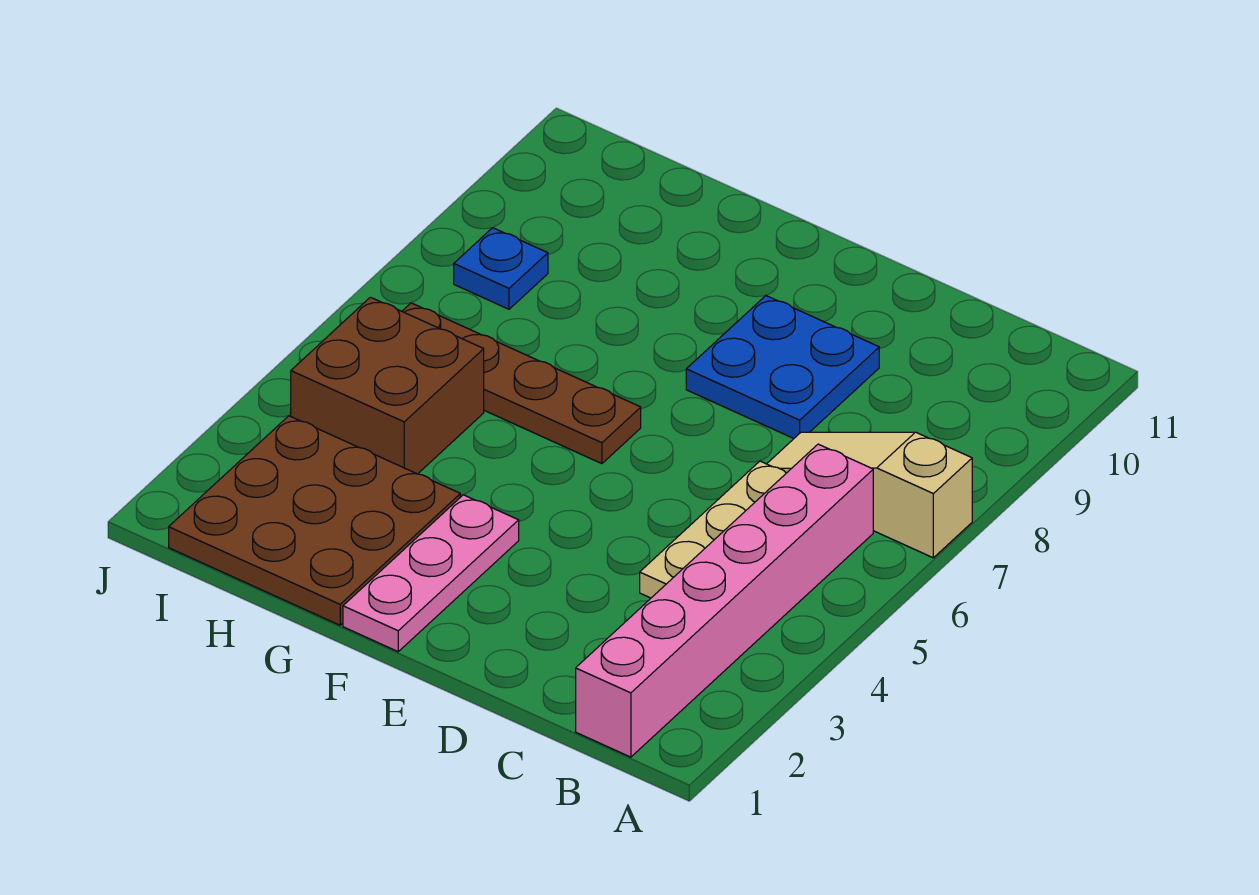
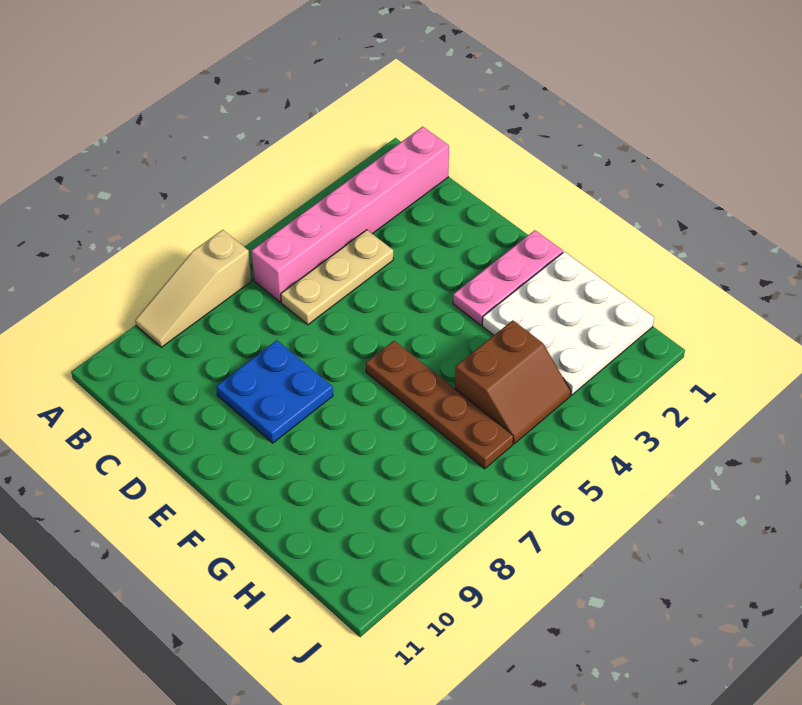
tan slope A7:C7 level 1 top A -> tan slope A7:A9 level 1 top 7
brown plate G1:I3 level 1 -> white plate G1:I3 level 1
brown brick H4:I5 level 1 -> brown slope H4:I5 level 1 top H
blue plate I8 level 1 -> none

